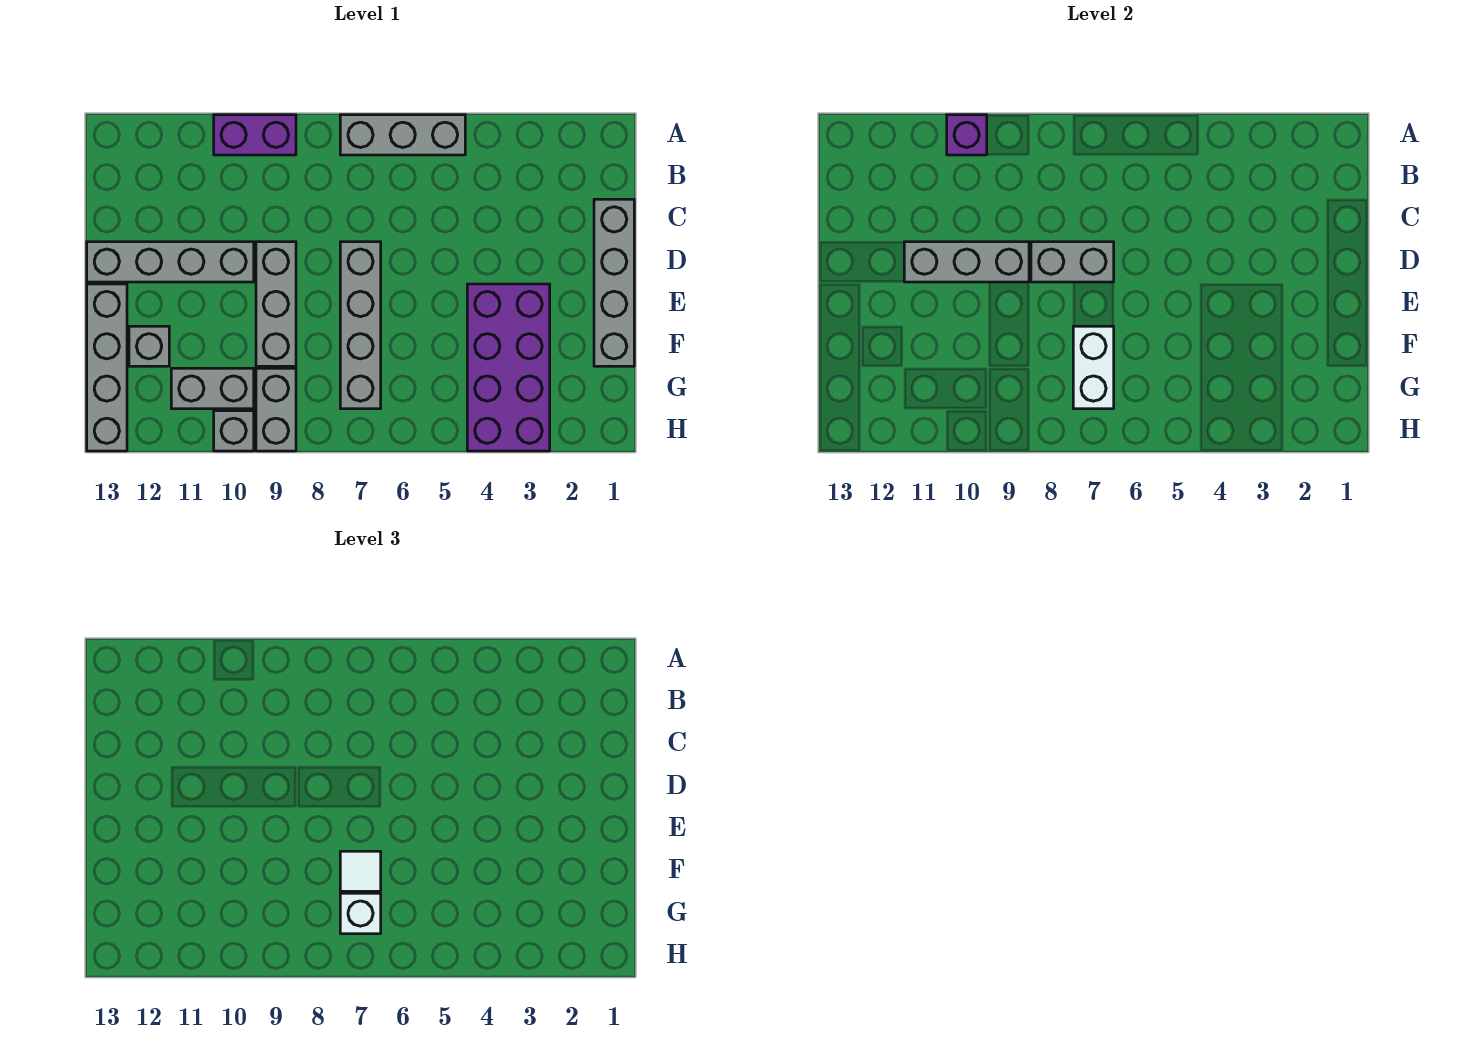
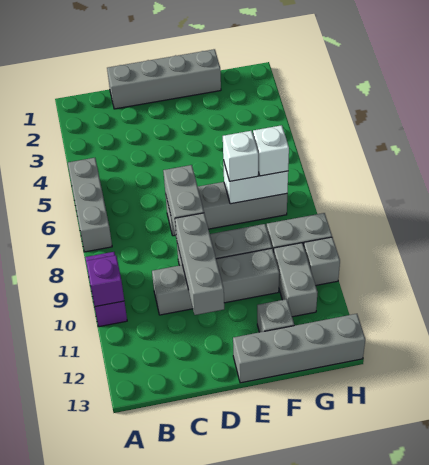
grey brick D10:D13 level 1 -> grey brick C10:F10 level 1
purple brick E3:H4 level 1 -> none
white tile F7 level 3 -> white brick F7 level 3

